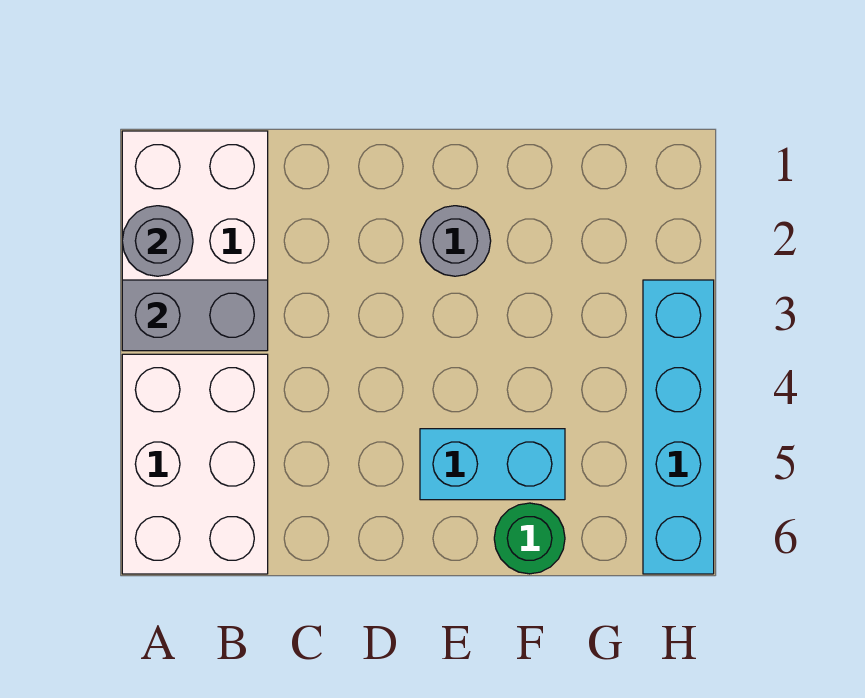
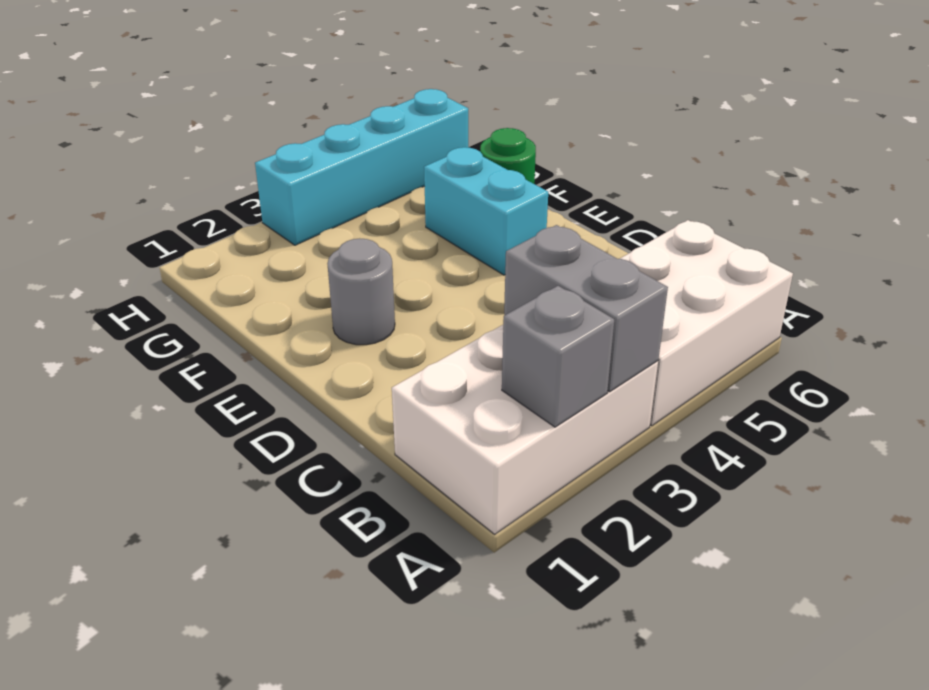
grey round brick A2 level 2 -> grey brick A2 level 2

